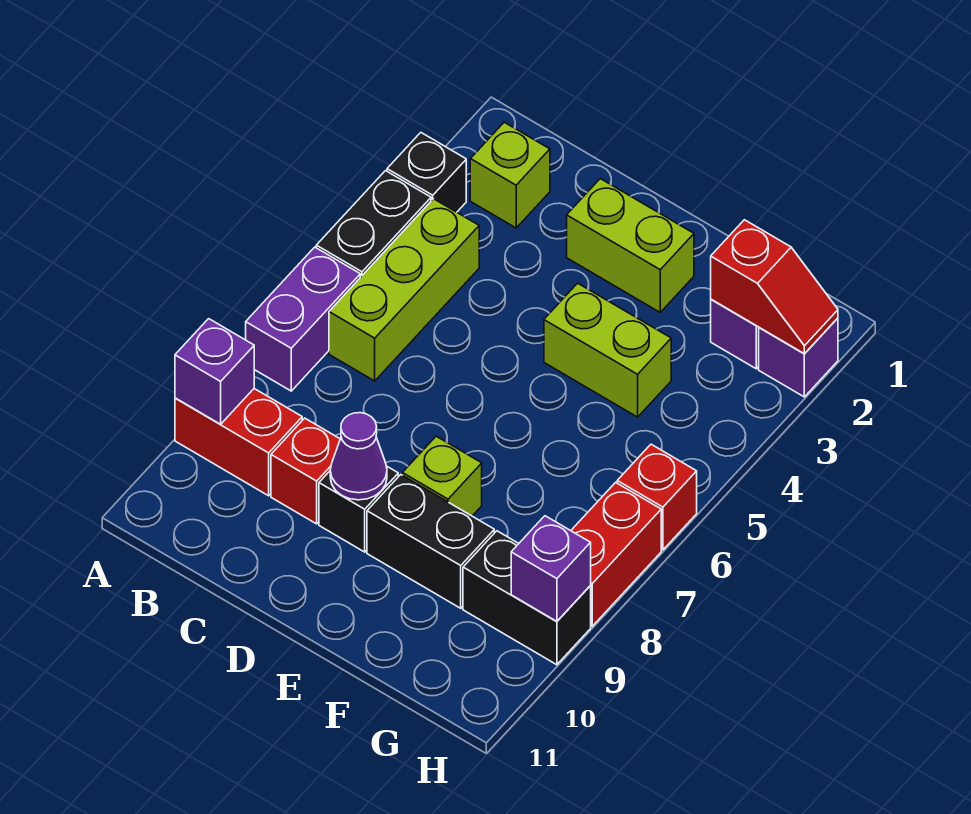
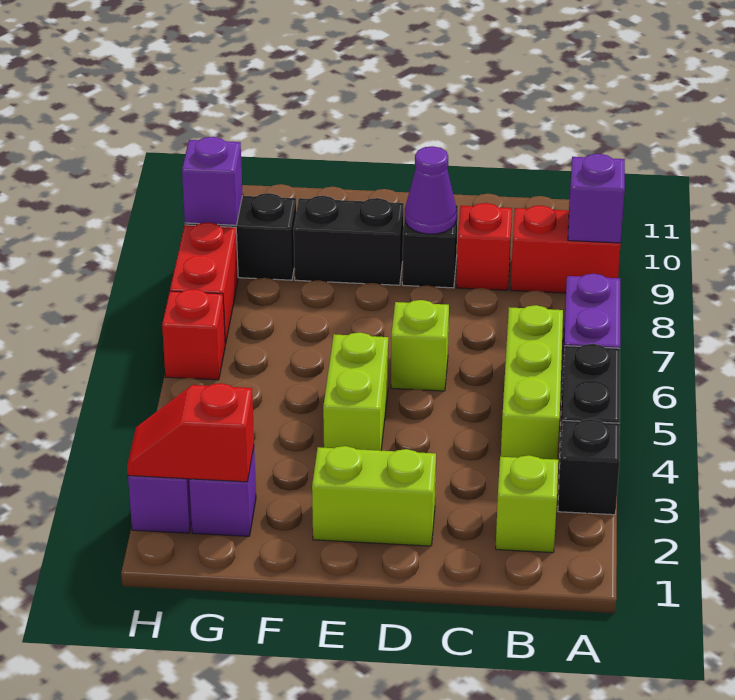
lime brick E4:F4 level 1 -> lime brick E4:E5 level 1
lime brick E8 level 1 -> lime brick D6 level 1

